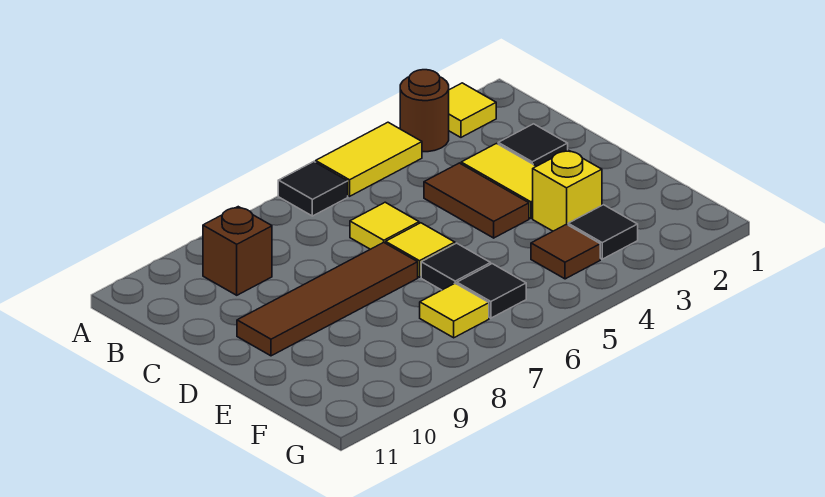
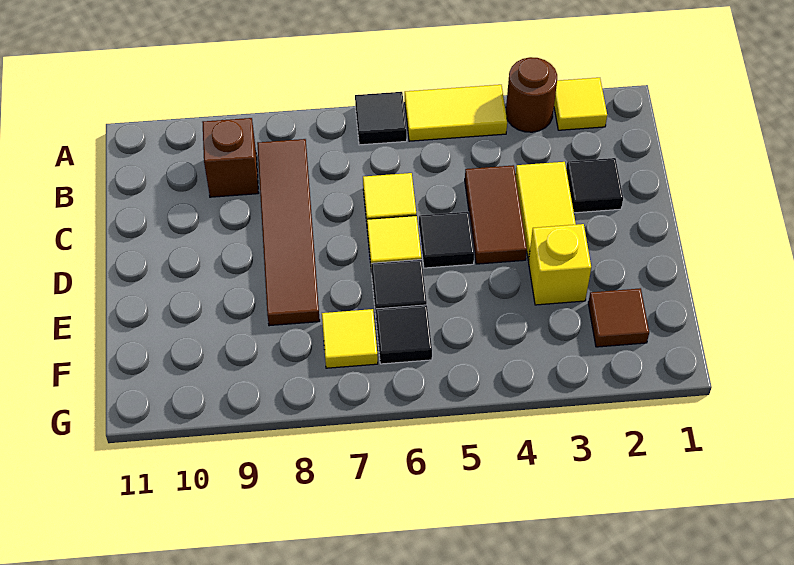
brown tile D7:D10 level 1 -> brown tile B8:E8 level 1
black tile F3 level 1 -> black tile D5 level 1
brown tile F4 level 1 -> brown tile F2 level 1

